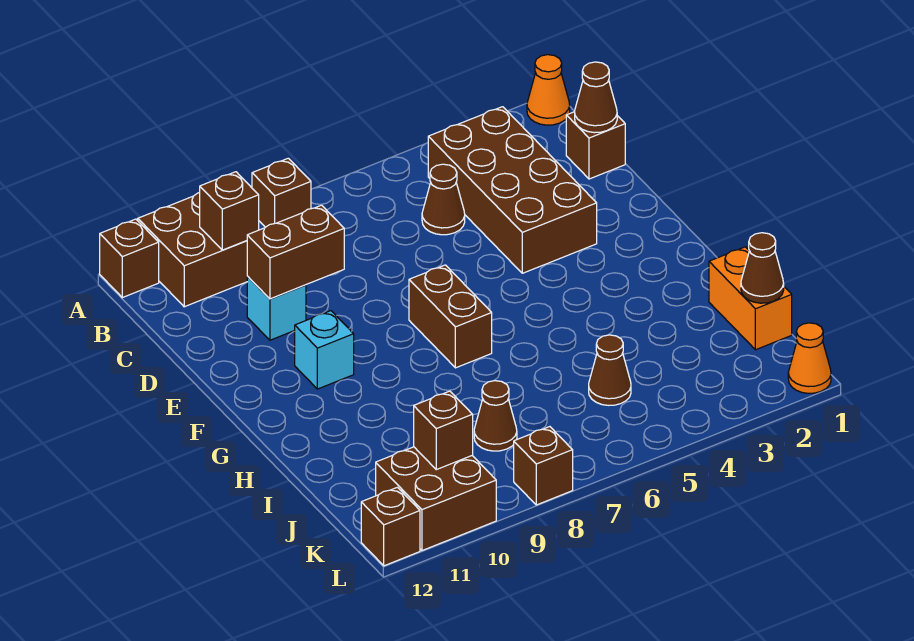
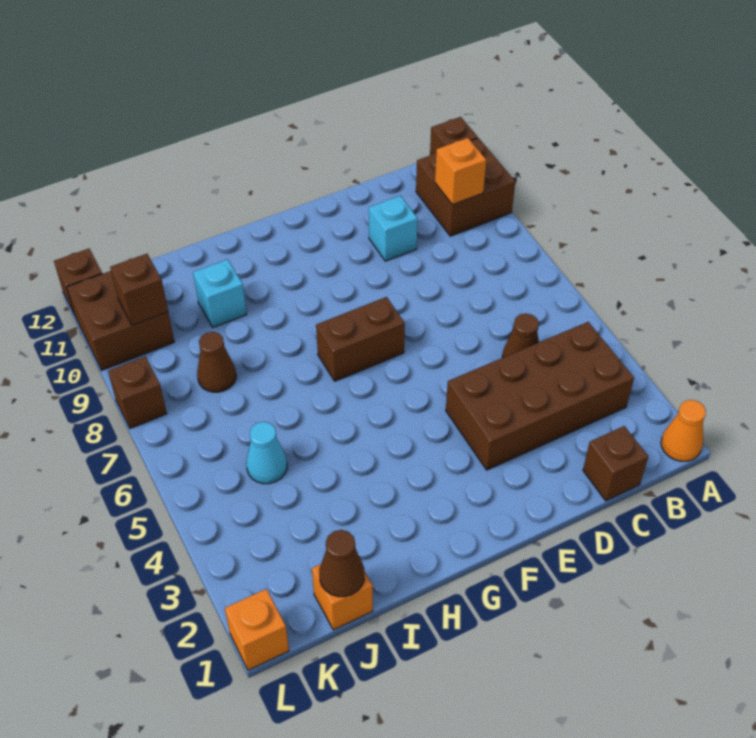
brown brick A8 level 1 -> none
brown brick B10 level 2 -> orange brick B10 level 2
brown cone C1 level 2 -> none
brown brick D9:D10 level 2 -> none
cyan brick F10 level 1 -> cyan brick I10 level 1
orange brick I1:J1 level 1 -> orange brick J1 level 1
brown cone J5 level 1 -> cyan cone J5 level 1
orange cone L1 level 1 -> orange brick L1 level 1

